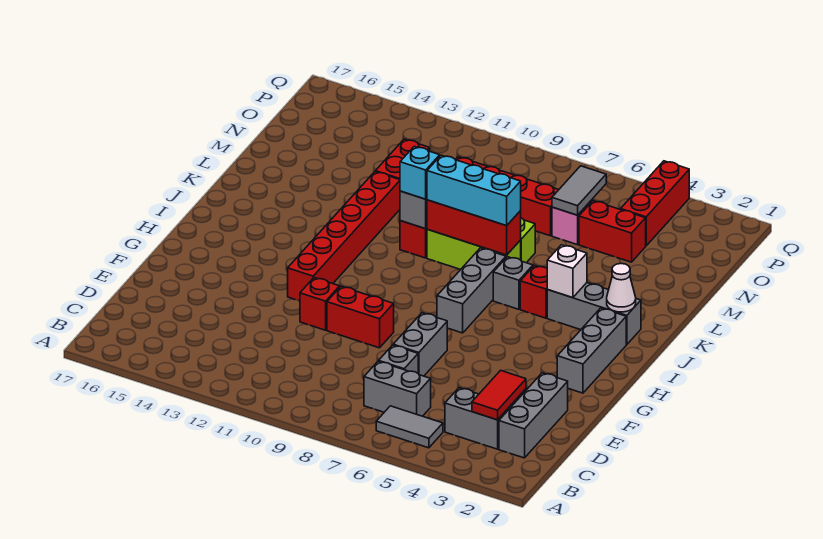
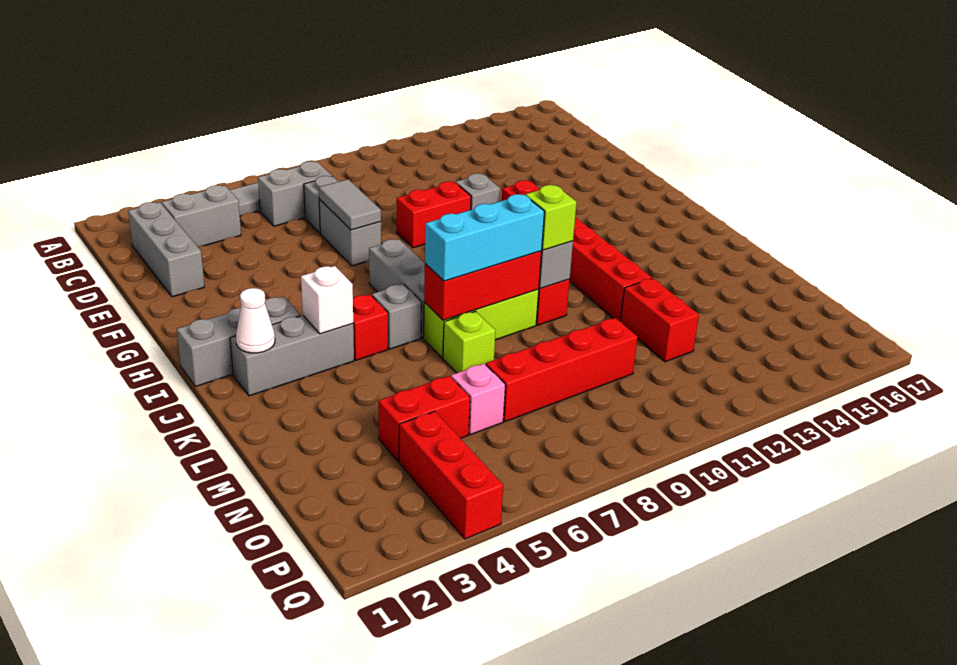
red tile C3:D3 level 2 -> none
red brick F11 level 1 -> grey brick F11 level 1
grey brick G2:I2 level 1 -> grey brick I1:I3 level 1
cyan brick K10 level 3 -> lime brick K10 level 3
grey tile N6:O6 level 2 -> grey tile E7:F7 level 2

